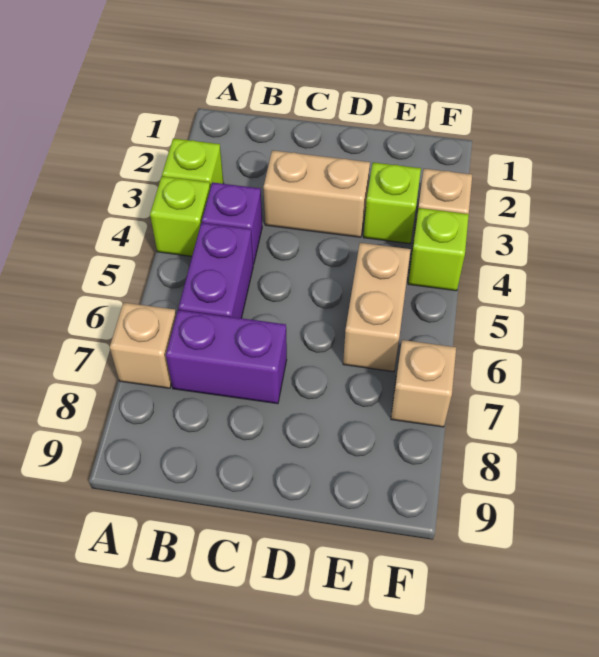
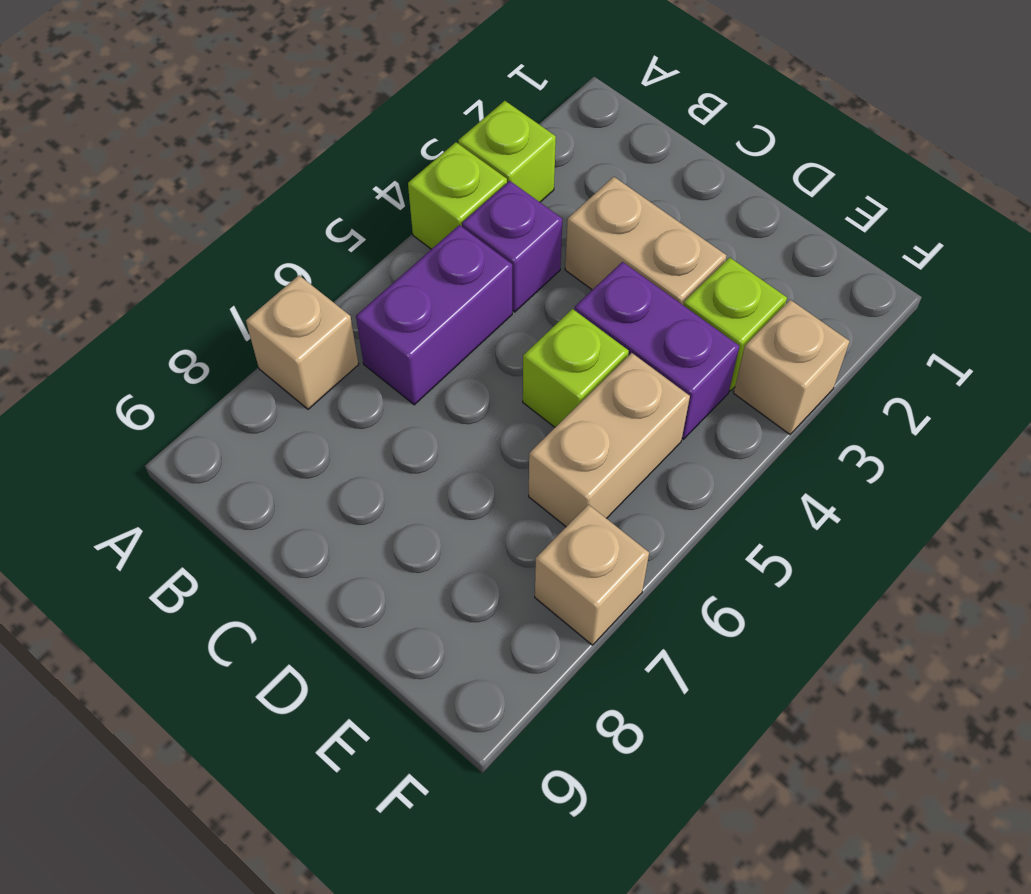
purple brick B7:C7 level 1 -> purple brick D4:E4 level 1
lime brick F4 level 1 -> lime brick D5 level 1

